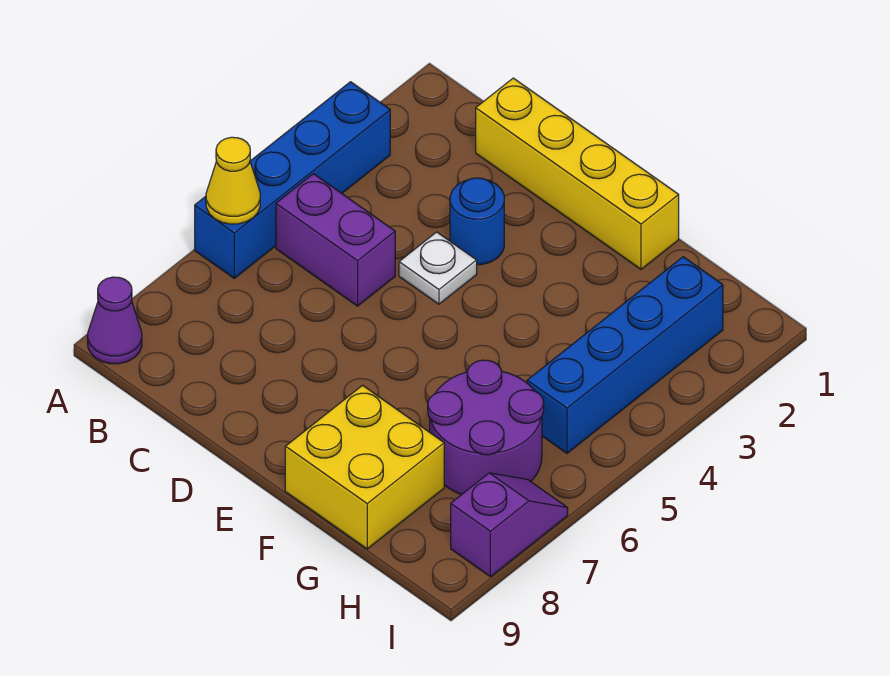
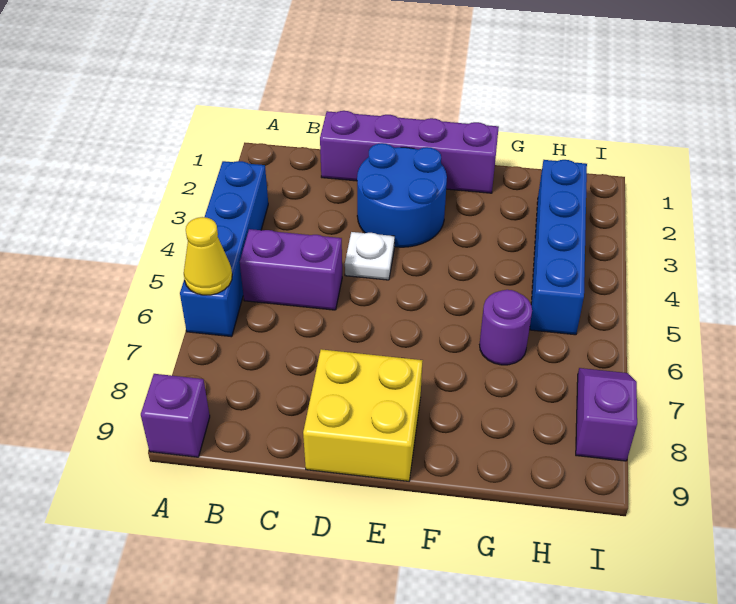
purple cone A9 level 1 -> purple brick A9 level 1
yellow brick C1:F1 level 1 -> purple brick C1:F1 level 1
blue round brick D3 level 1 -> blue round brick D2:E3 level 1
yellow brick F8:G9 level 1 -> yellow brick D8:E9 level 1
purple round brick G6:H7 level 1 -> purple round brick G6 level 1

